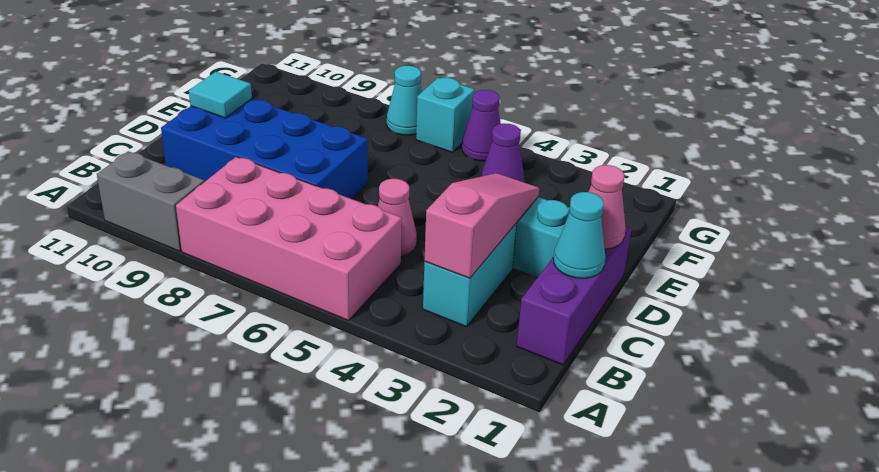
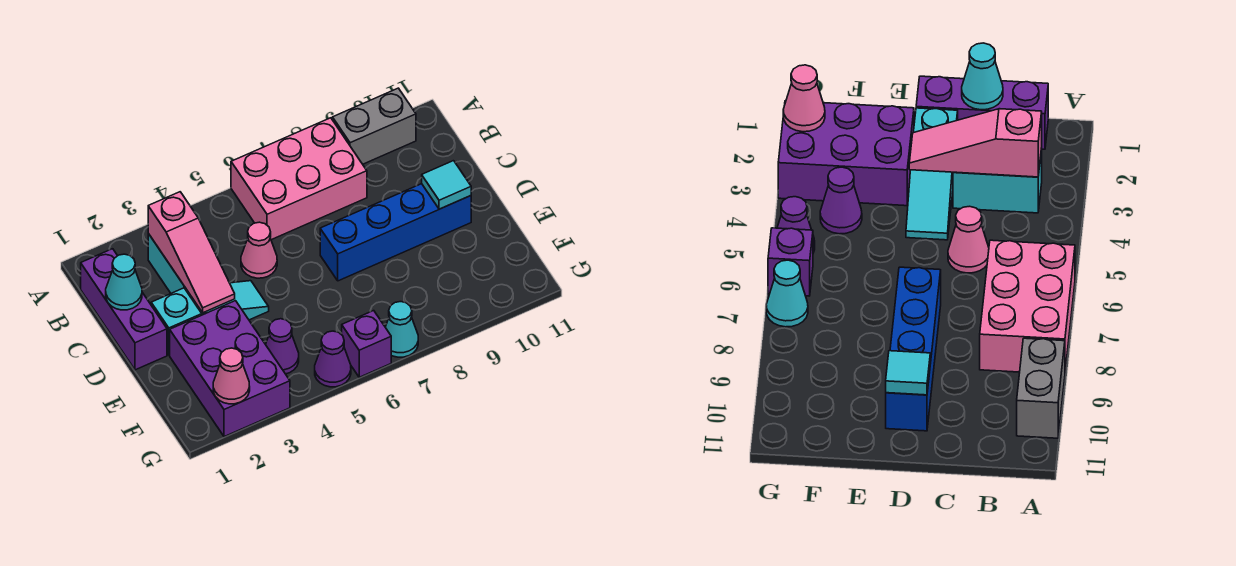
pink brick A5:B8 level 1 -> pink brick A6:B8 level 1
blue brick C7:D10 level 1 -> blue brick D7:D10 level 1
pink cone D1 level 2 -> pink cone G2 level 2
none -> purple brick E2:G3 level 1
cyan brick G6 level 1 -> purple brick G6 level 1

